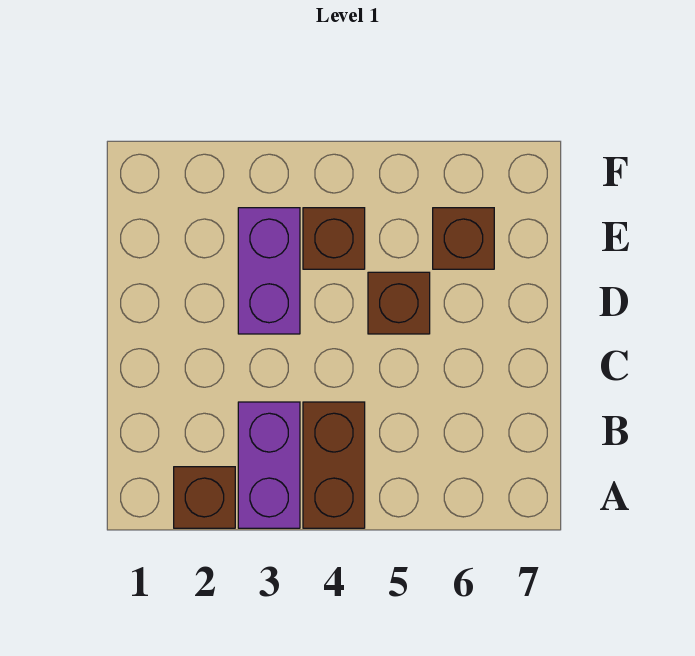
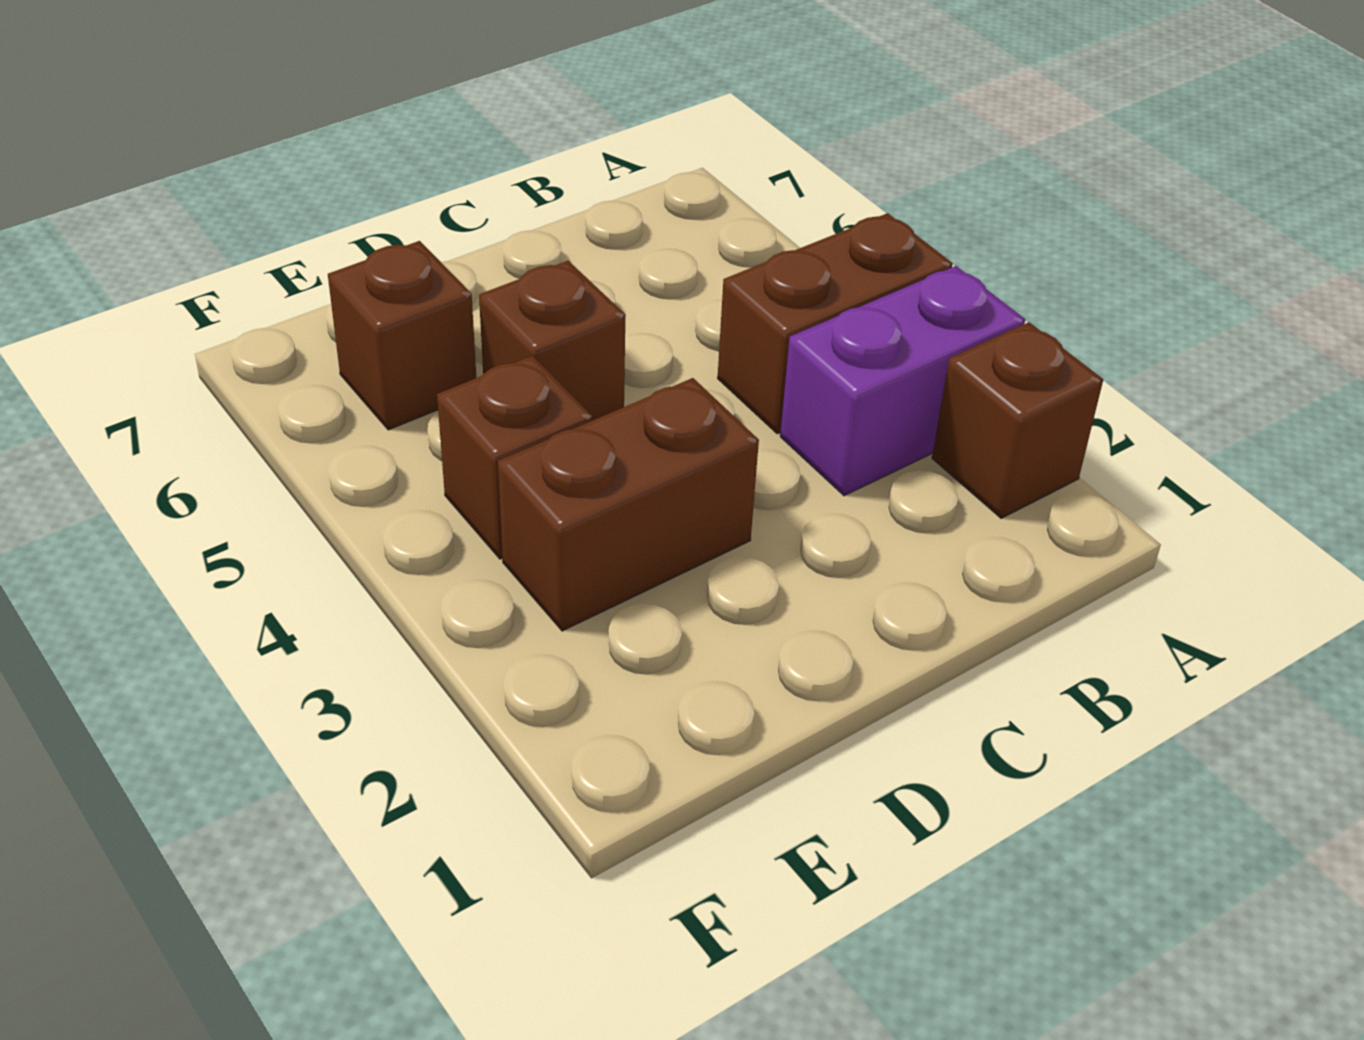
purple brick D3:E3 level 1 -> brown brick D3:E3 level 1

